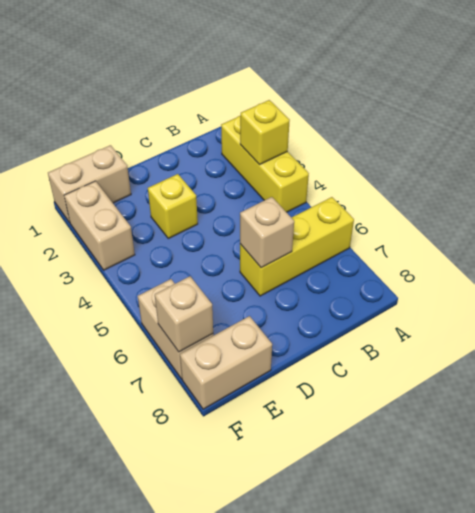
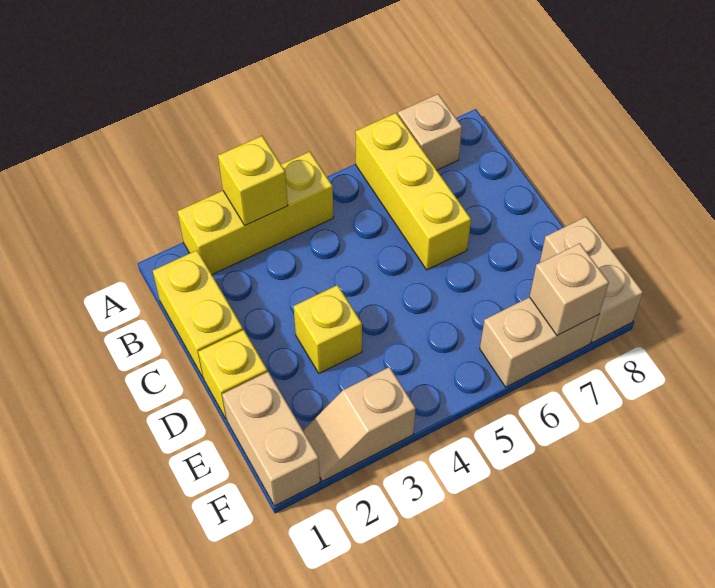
none -> yellow brick B1:C1 level 1
tan brick C6 level 2 -> tan brick A7 level 1
none -> yellow brick D1 level 1
tan brick F2:F3 level 1 -> tan slope F2:F3 level 1 top 3

